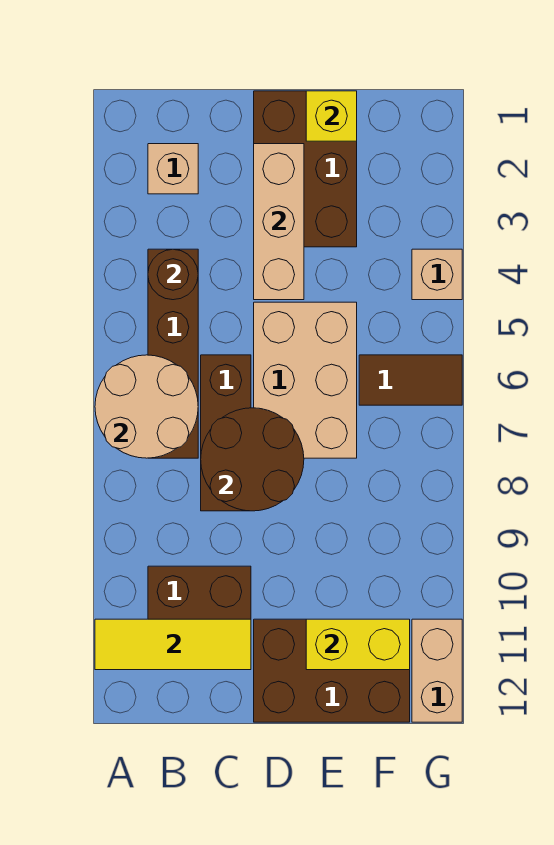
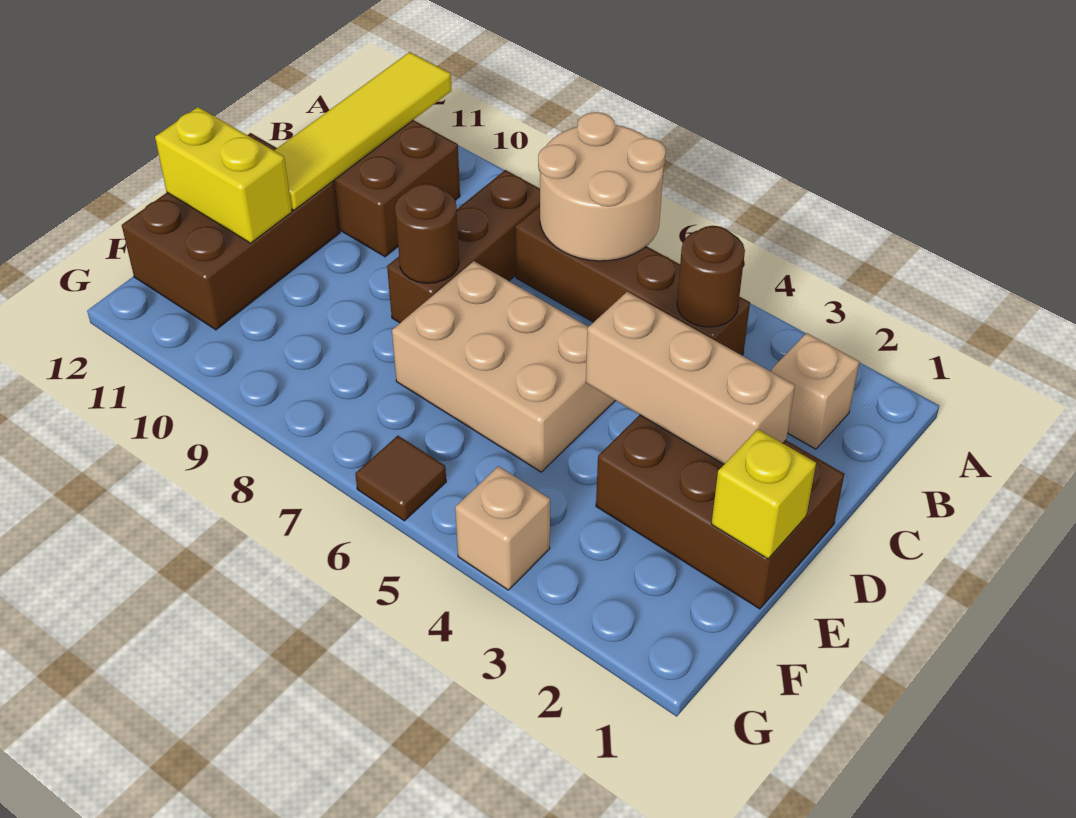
yellow tile A11:C11 level 2 -> yellow tile A11:D11 level 2
brown brick C6:C8 level 1 -> brown brick B8:D8 level 1
brown round brick C7:D8 level 2 -> brown round brick D8 level 2
yellow brick E11:F11 level 2 -> yellow brick E11:E12 level 2
brown tile F6:G6 level 1 -> brown tile G6 level 1
tan brick G11:G12 level 1 -> none

